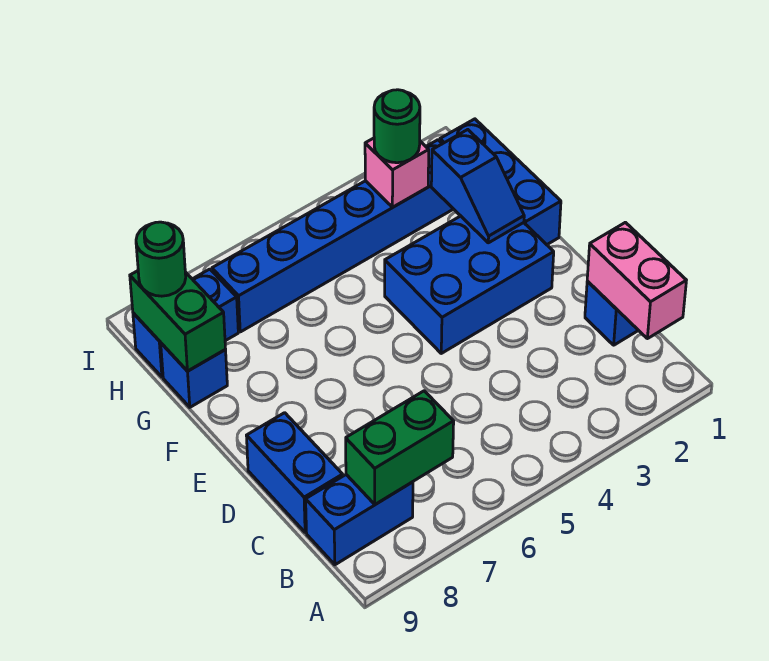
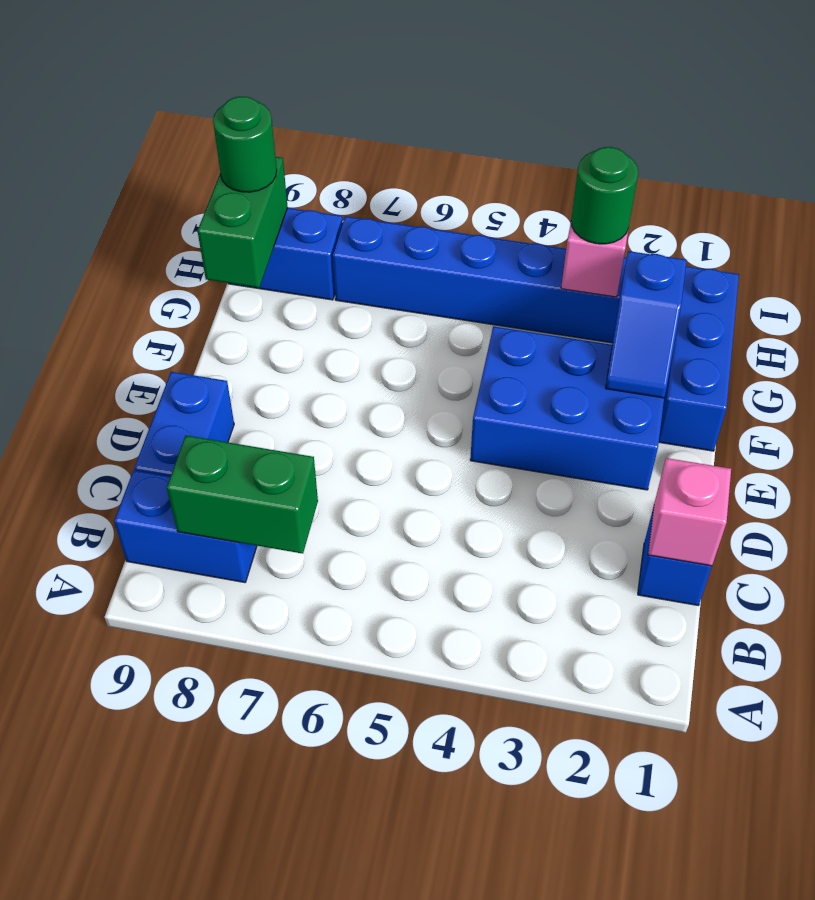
pink brick B1:C1 level 2 -> pink brick C1 level 2
blue brick G9 level 1 -> none

